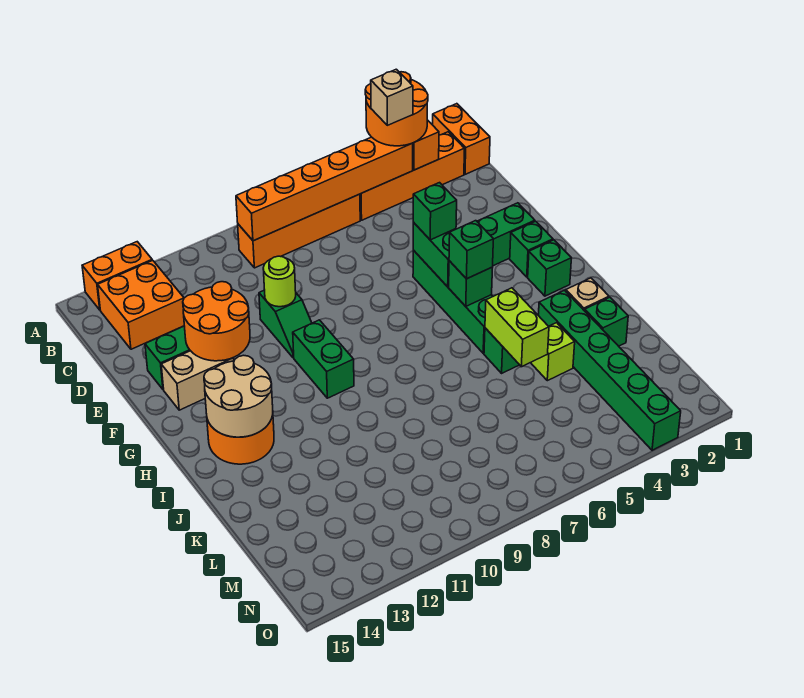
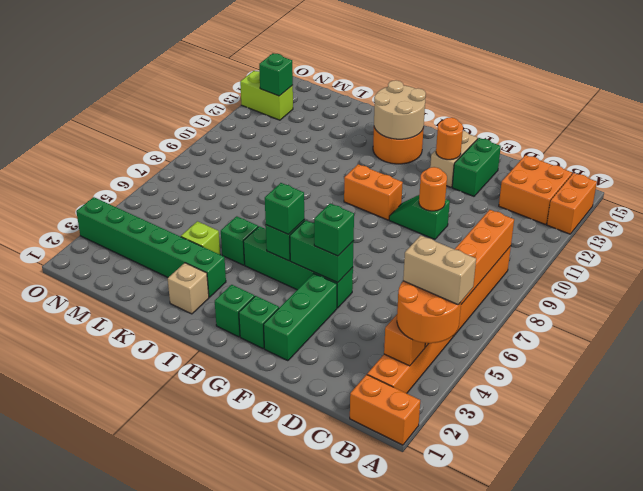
tan brick B4 level 4 -> tan brick A4:B4 level 4
lime round brick E10 level 2 -> orange round brick E10 level 2
orange round brick E12:F13 level 2 -> orange round brick F13 level 2
green brick G10:H10 level 1 -> orange brick G10:H10 level 1
lime brick J5:K5 level 2 -> lime brick N13:O13 level 1
green brick K2 level 1 -> green brick N13 level 2

